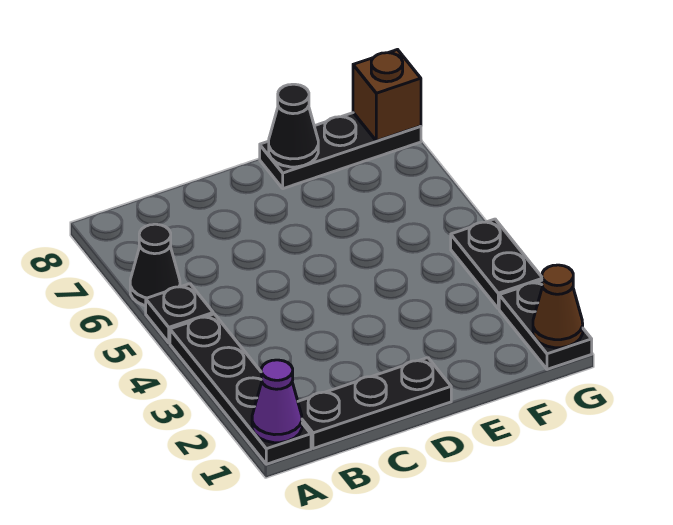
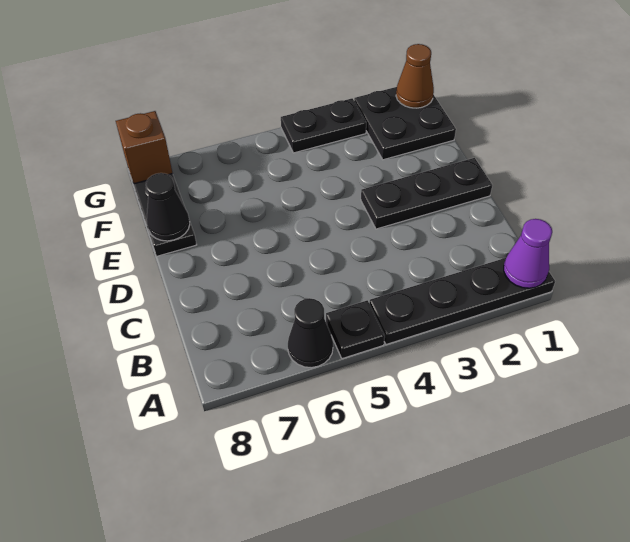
black plate B1:D1 level 1 -> black plate D1:D3 level 1
black plate G1:G2 level 1 -> black plate F1:G2 level 1

